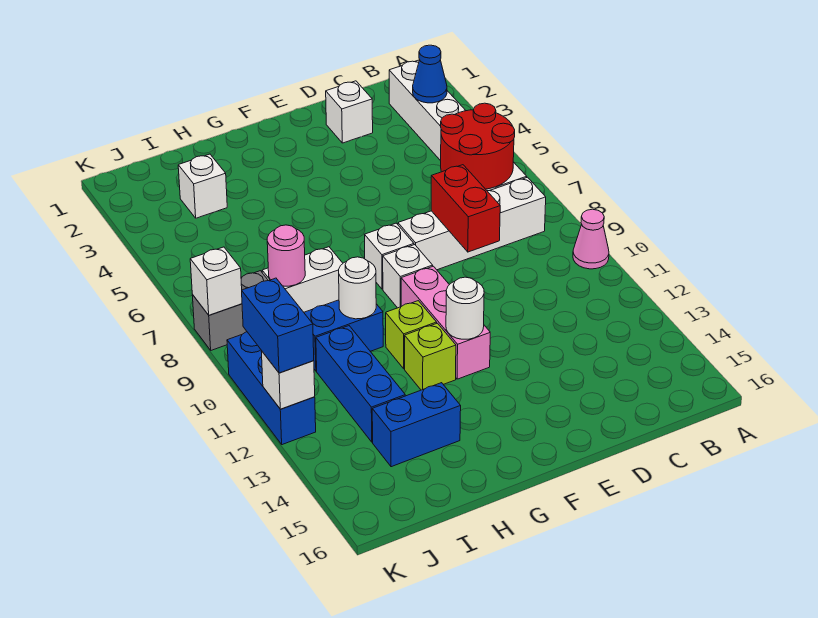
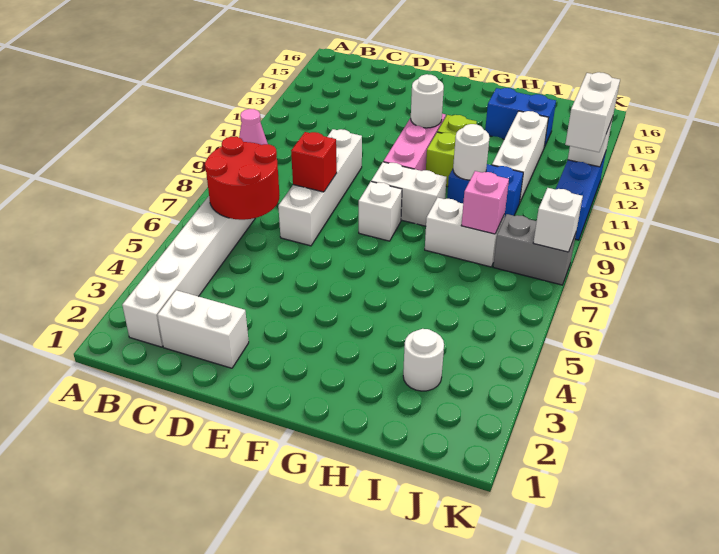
blue cone B3 level 2 -> none
white brick B8:E8 level 1 -> white brick D7:D10 level 1
white brick D2 level 1 -> white brick C2:D2 level 1
red brick D8:D9 level 2 -> red brick D8 level 2
white brick F9 level 1 -> white brick F9:G9 level 1
white brick I3 level 1 -> white round brick I3 level 1
pink round brick I8 level 2 -> pink brick I8 level 2
blue brick I11:I13 level 1 -> white brick I11:I13 level 1
blue brick K11:K12 level 3 -> white brick K11:K12 level 3

